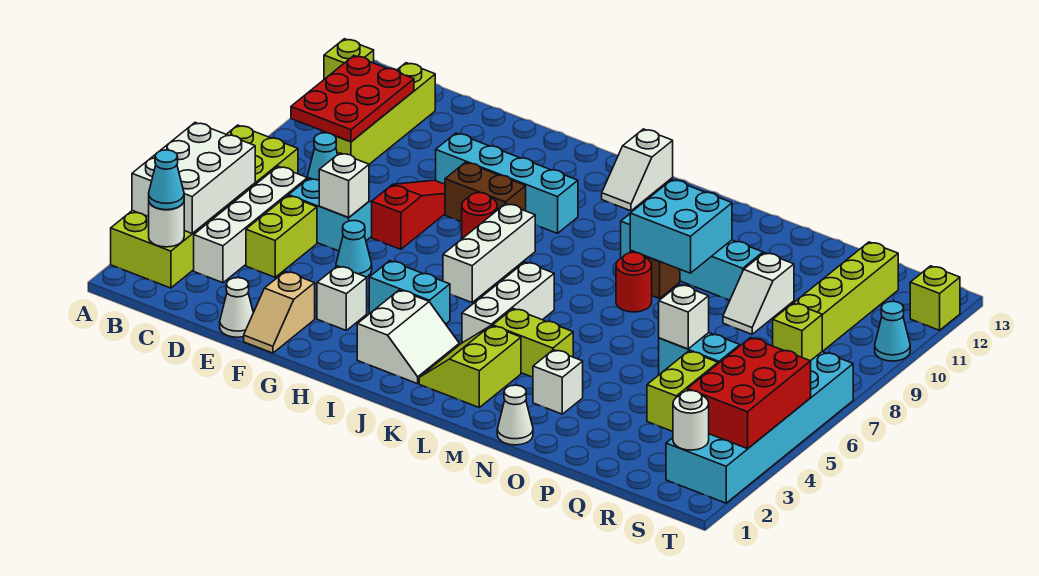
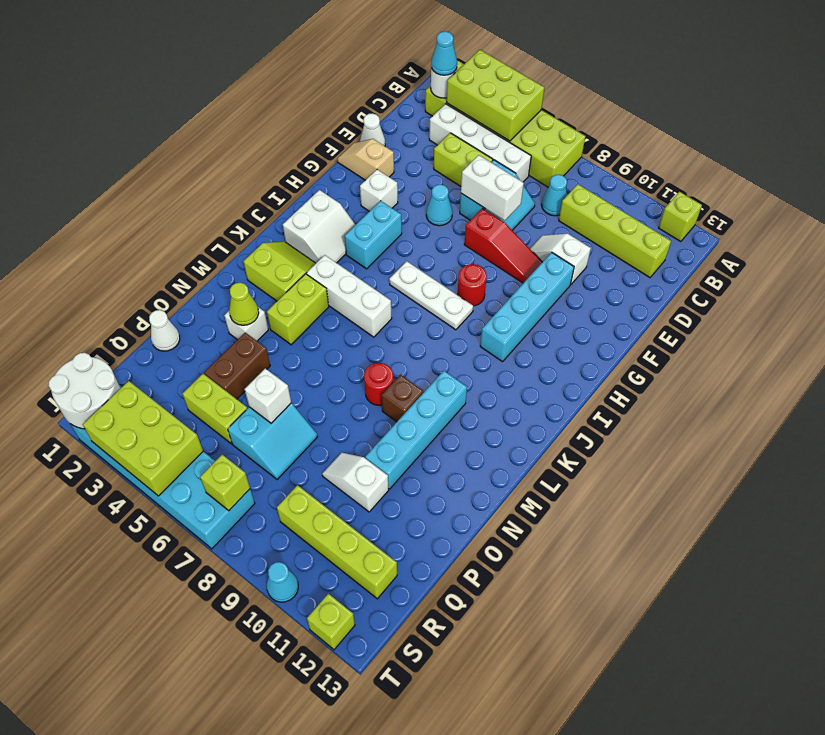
white brick A3:B5 level 2 -> lime brick A3:B5 level 2
red plate B9:C11 level 2 -> none
white brick E6 level 2 -> white brick E6:E7 level 2
brown brick G9:H9 level 1 -> brown brick O4:P4 level 1
white slope I2:J3 level 1 top I -> white slope I2:J3 level 1 top 2
white brick I6:I8 level 1 -> white plate I6:I8 level 1
white slope J12:J13 level 1 top 13 -> white slope E9:E10 level 1 top 10
cyan brick M9:N10 level 2 -> none
white cone N1 level 1 -> white cone P1 level 1
none -> lime cone N3 level 2
white round brick S2 level 2 -> white round brick S1:T2 level 2
red brick S3:T5 level 2 -> lime brick S3:T5 level 2

